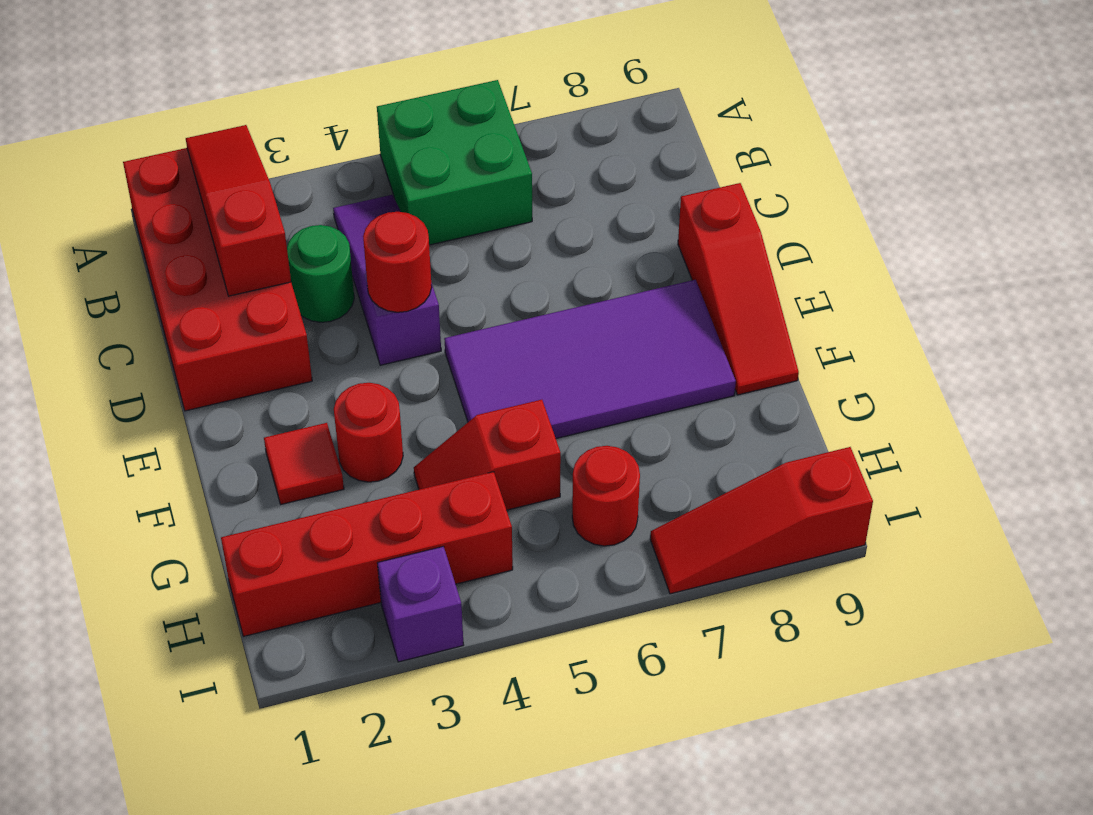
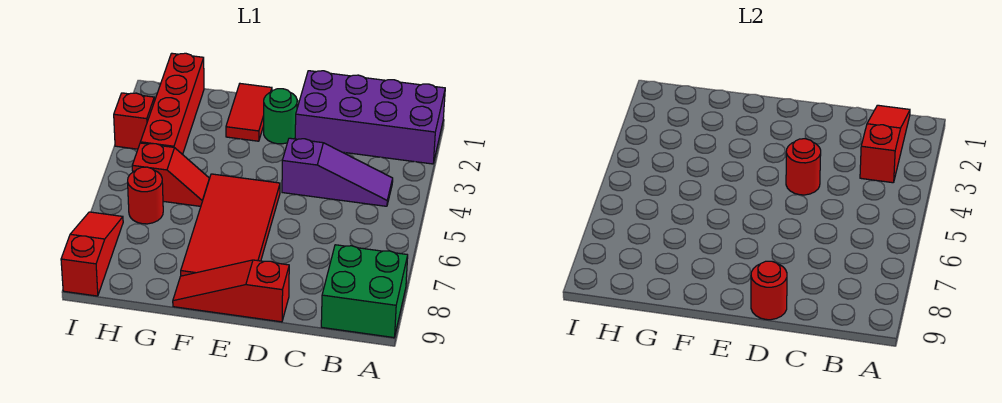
red brick A1:D2 level 1 -> purple brick A1:D2 level 1
red slope A2:C2 level 2 top C -> red slope B1:B3 level 2 top 3
green brick A5:B6 level 1 -> green brick A8:B9 level 1
green round brick C3 level 1 -> green round brick E2 level 1
purple tile E5:F8 level 1 -> red tile E5:F8 level 1
red tile F2 level 1 -> red tile F1:F2 level 1
red round brick F3 level 1 -> red round brick D9 level 2
red slope G4:G5 level 1 top 5 -> red slope G5:H5 level 1 top H
purple brick I3 level 1 -> red brick I3 level 1

